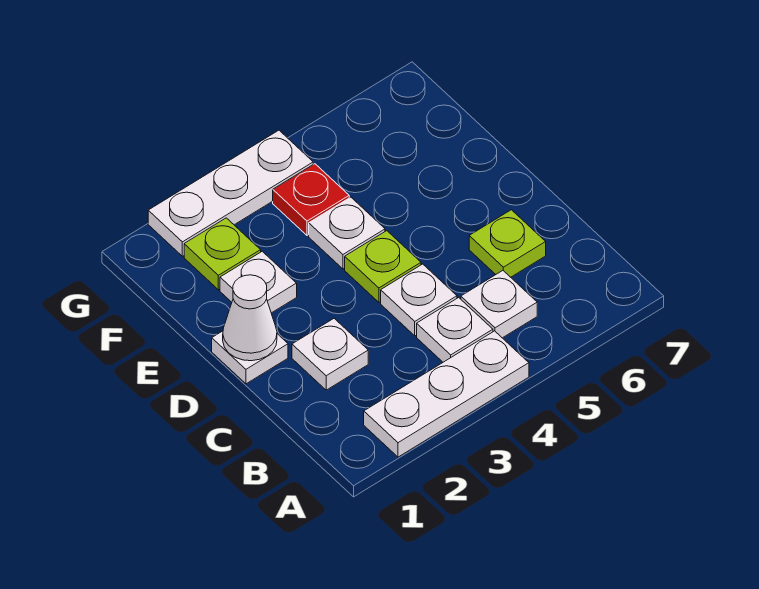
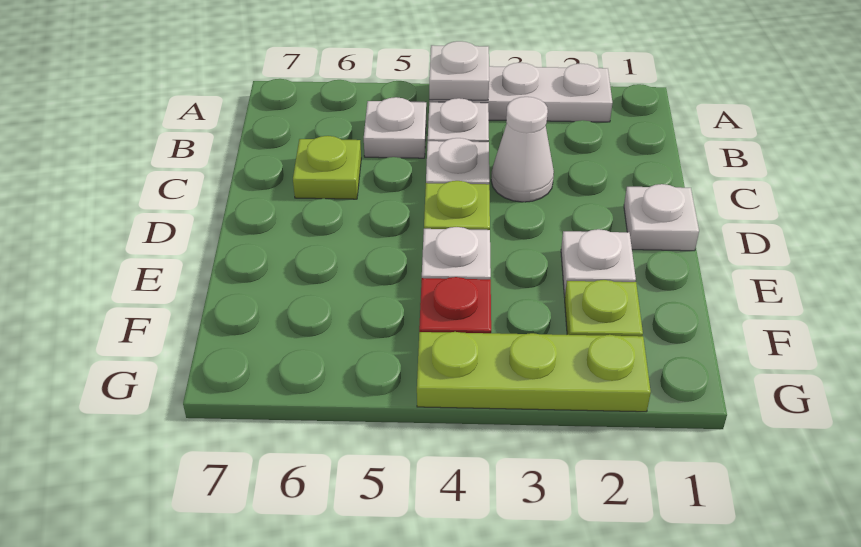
white plate C2 level 1 -> white plate A4 level 2
white cone D1 level 2 -> white cone C3 level 1
white plate G2:G4 level 1 -> lime plate G2:G4 level 1

